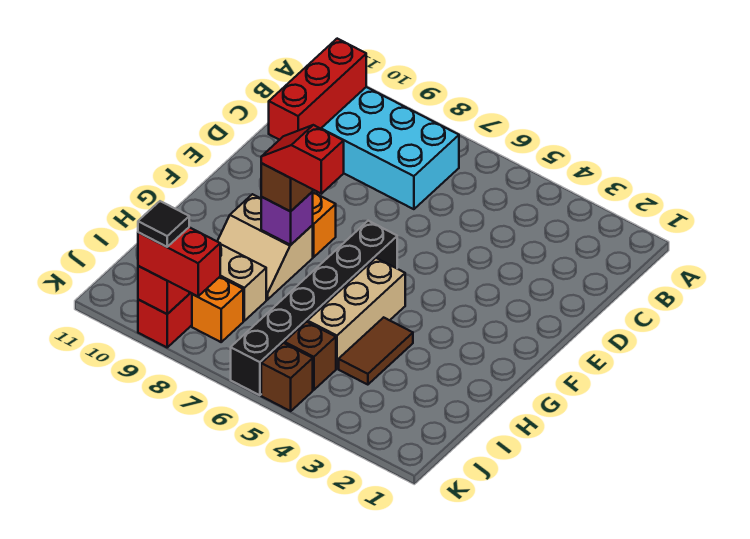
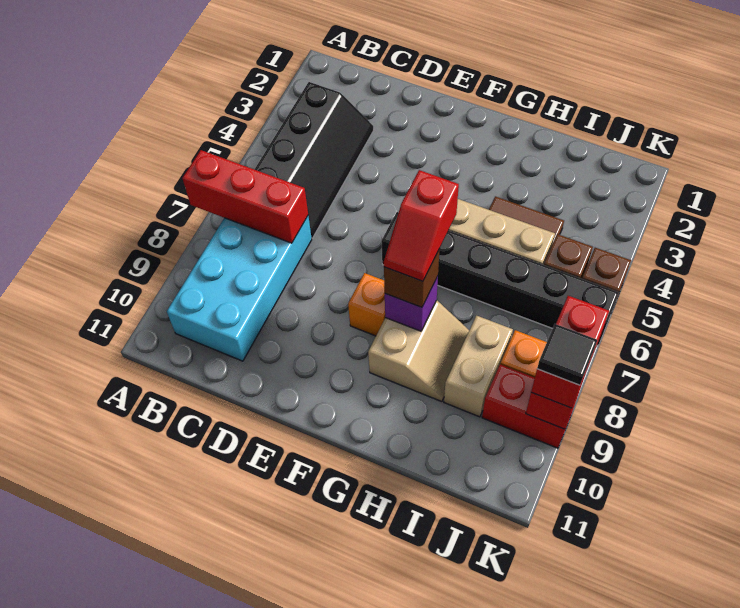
none -> black slope B3:C6 level 1 top B
red brick B10:D10 level 2 -> red brick A7:C7 level 2

